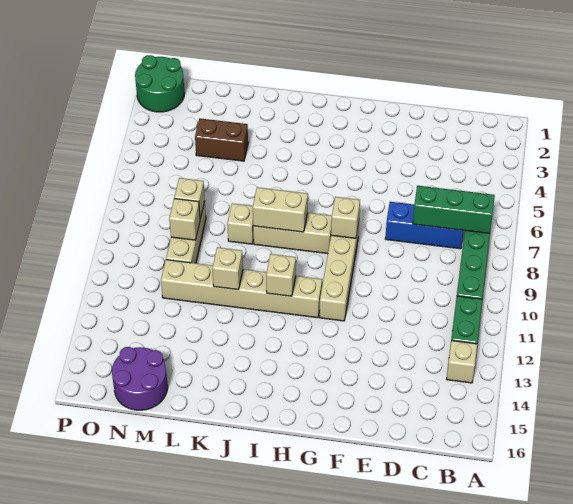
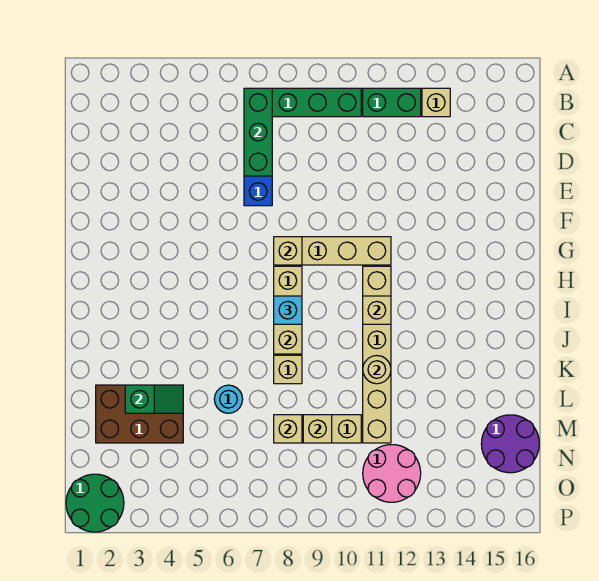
none -> cyan brick I8 level 3
tan brick K11 level 2 -> tan round brick K11 level 2
none -> green slope L3:L4 level 2 top 3
brown brick L4:M4 level 1 -> brown brick L2:M4 level 1
none -> cyan round brick L6 level 1
none -> pink round brick N11:O12 level 1

